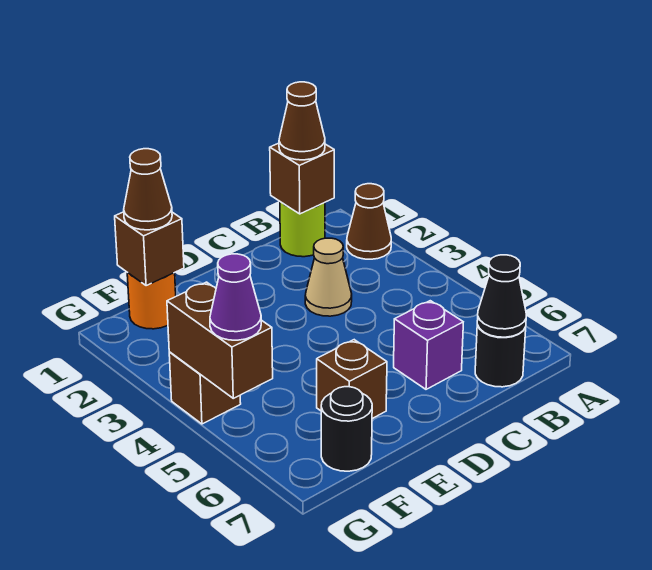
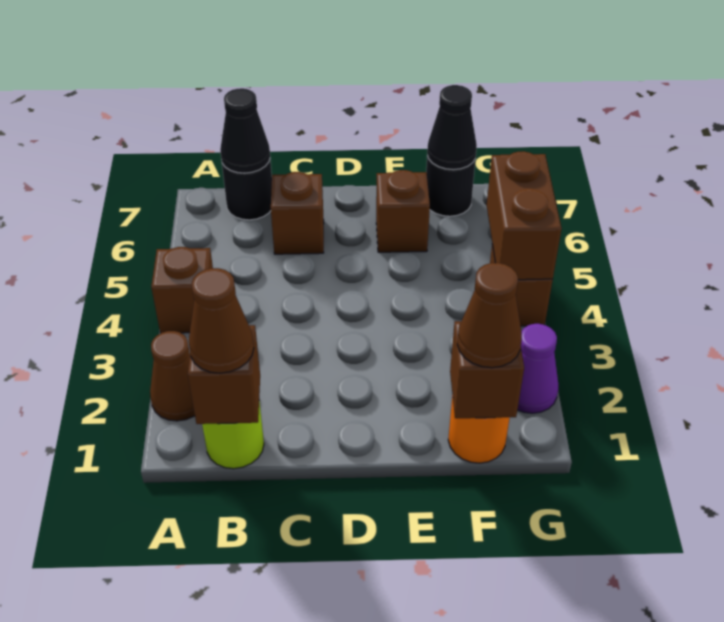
none -> brown brick A4 level 1
tan cone C3 level 1 -> none
purple brick C6 level 1 -> brown brick C6 level 1
none -> black cone F7 level 2
purple cone G5 level 3 -> purple cone G2 level 1

